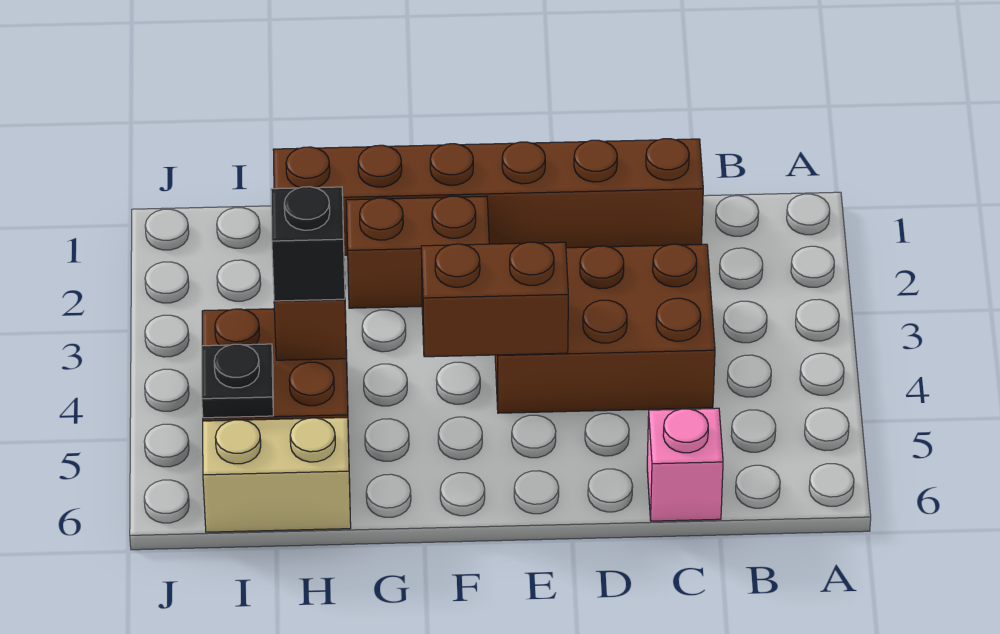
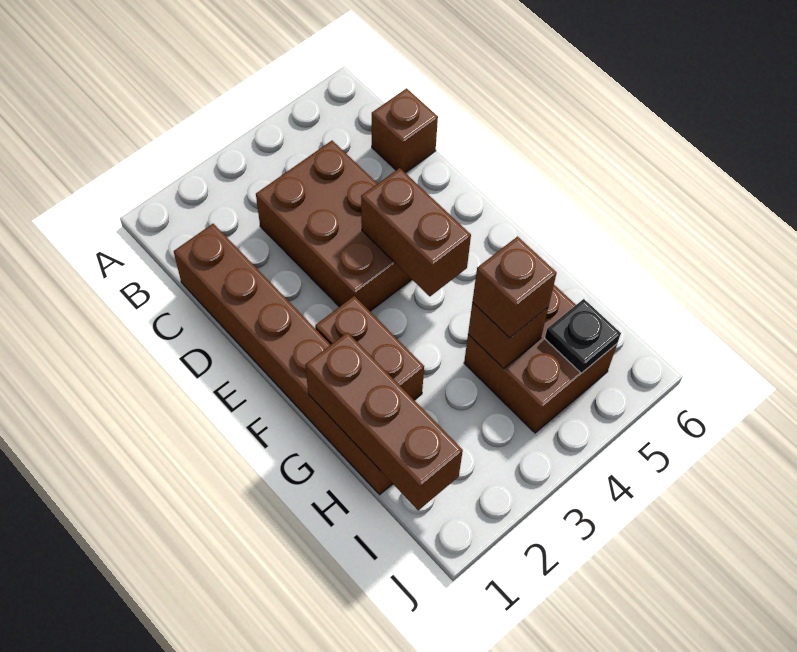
pink brick C6 level 1 -> brown brick C6 level 1
none -> brown brick G1:I1 level 2
black brick H4 level 3 -> brown brick H4 level 3
tan brick H6:I6 level 1 -> none

